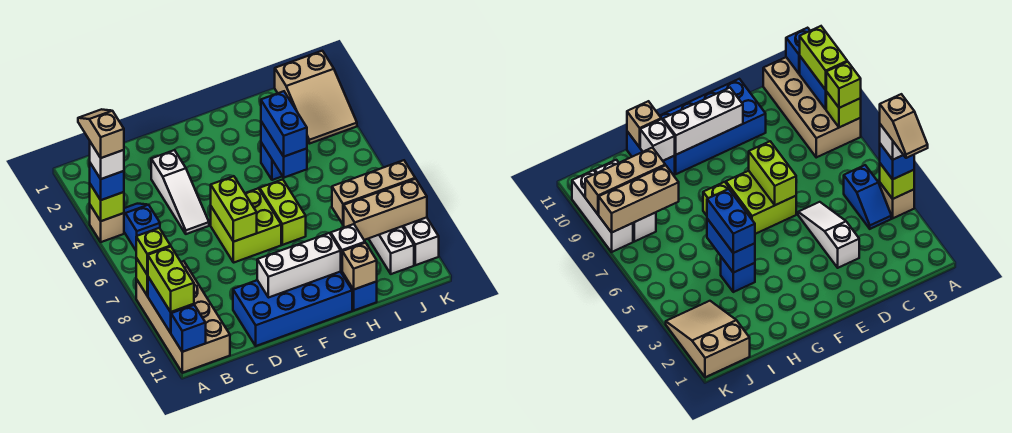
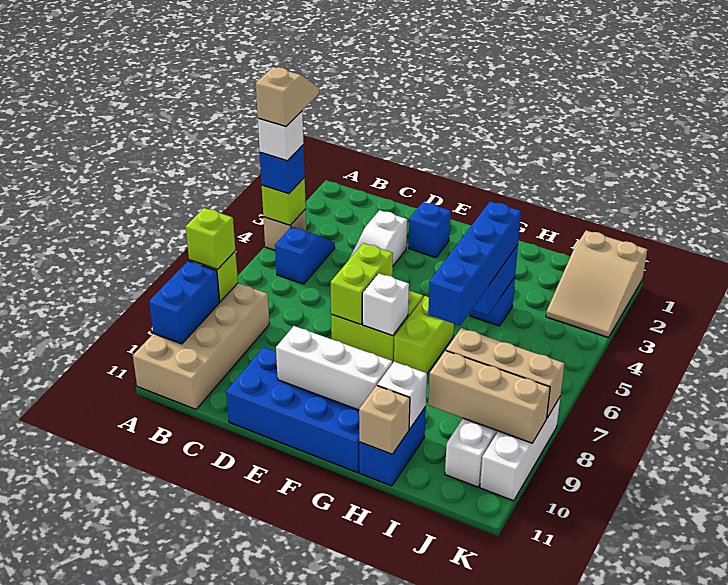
lime brick A9:A10 level 3 -> none
blue brick A11 level 2 -> blue brick E2 level 1
none -> white brick F7 level 2
blue brick H4:H5 level 3 -> blue brick H4:H7 level 3

